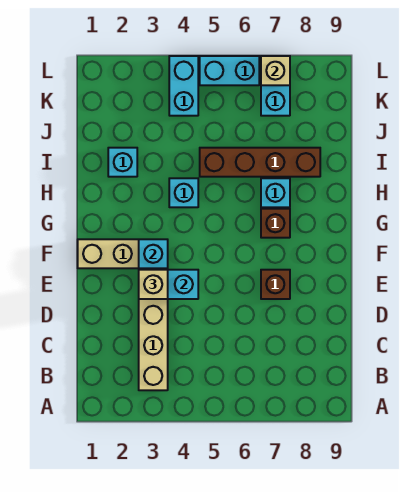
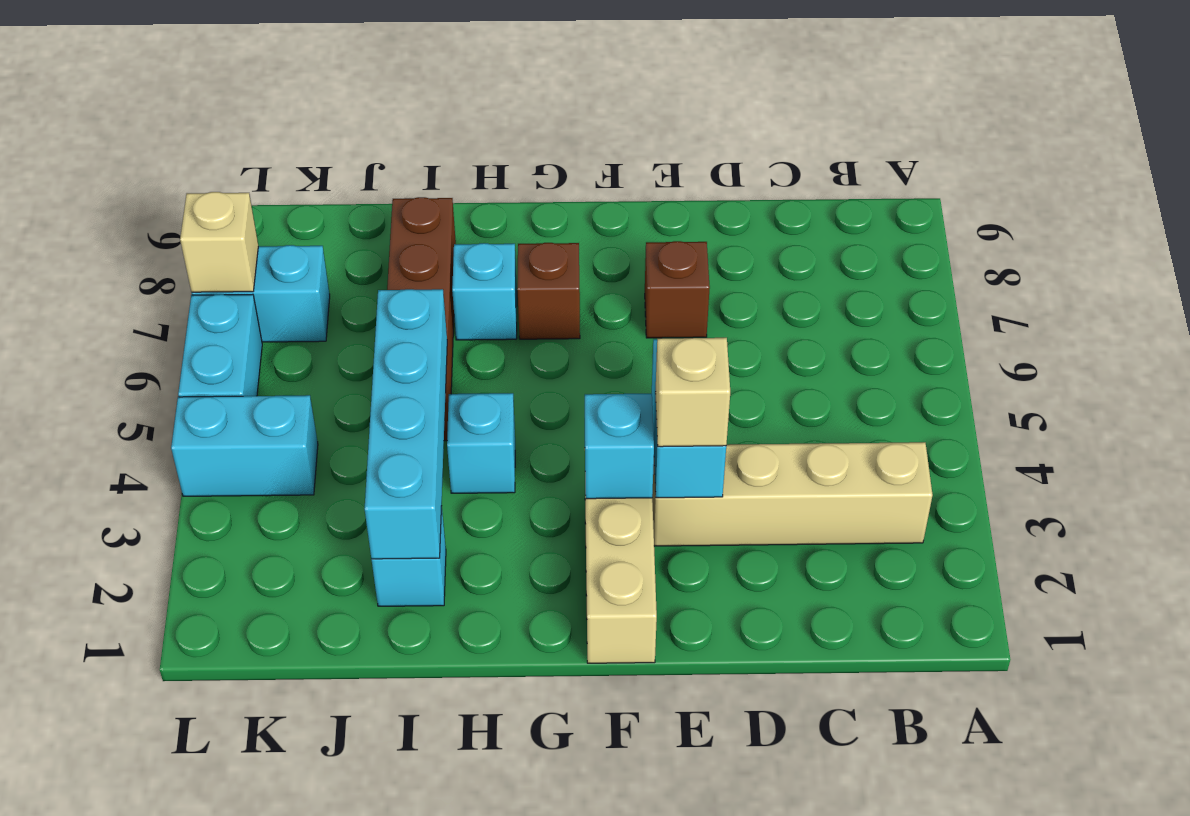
none -> cyan brick I2:I5 level 2

